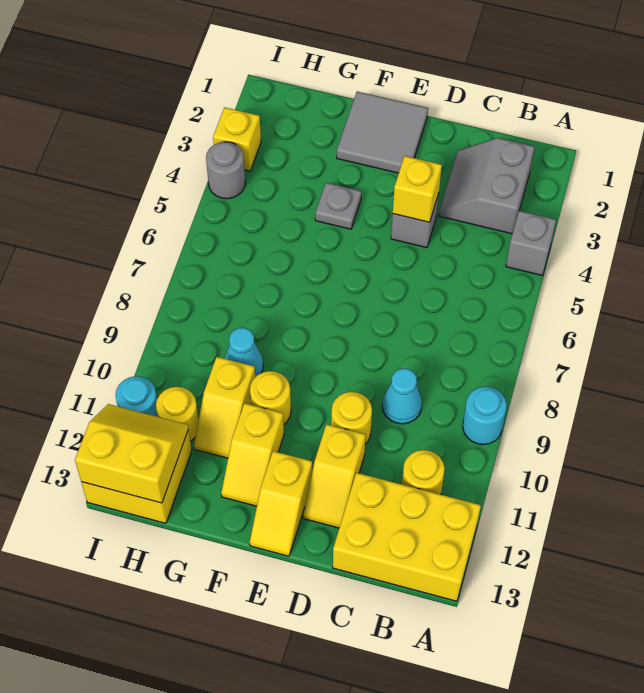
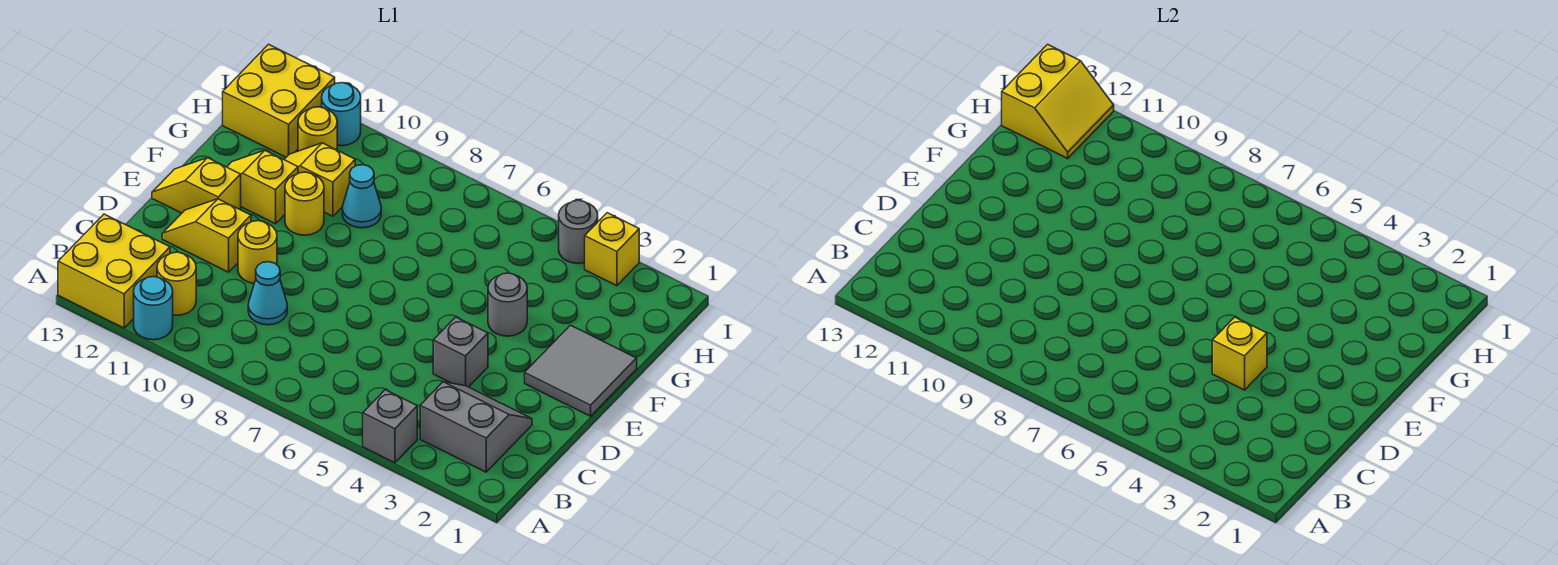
cyan round brick A9 level 1 -> cyan round brick A11 level 1
yellow brick A12:C13 level 1 -> yellow brick A12:B13 level 1
grey plate F4 level 1 -> grey round brick F4 level 1

